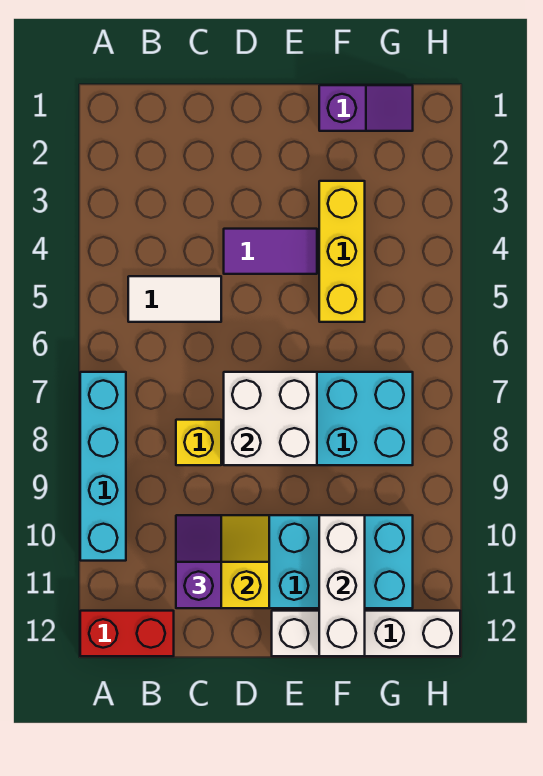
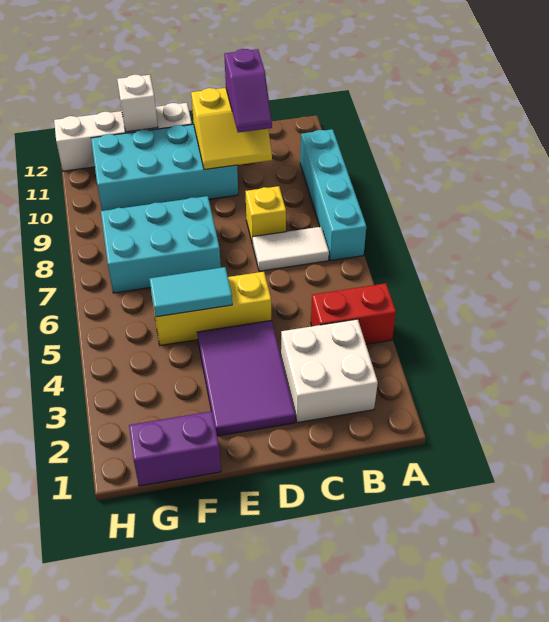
red brick A12:B12 level 1 -> red brick A4:B4 level 1
white tile B5:C5 level 1 -> white tile B7:C7 level 1
purple tile D4:E4 level 1 -> purple tile D2:E4 level 1
white brick D7:E8 level 2 -> white brick B2:C3 level 1
none -> cyan tile E5:F5 level 2
purple slope F1:G1 level 1 top F -> purple brick F1:G1 level 1
yellow brick F3:F5 level 1 -> yellow brick D5:F5 level 1
white brick F10:F12 level 2 -> white brick F12 level 2

